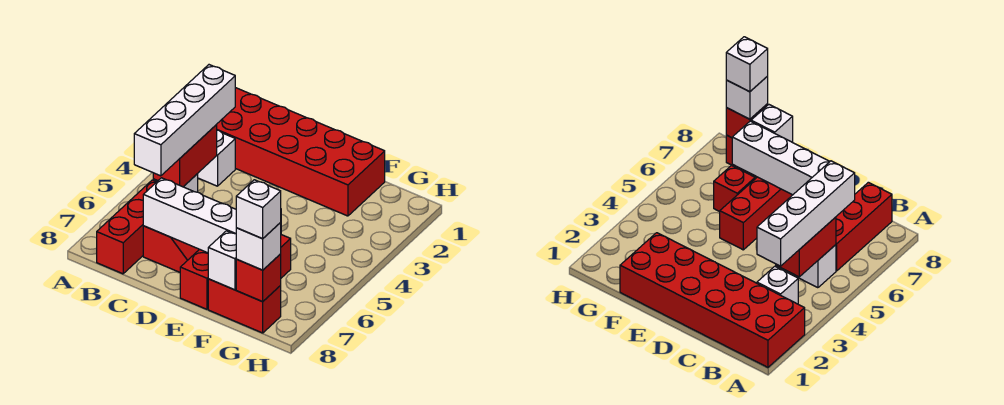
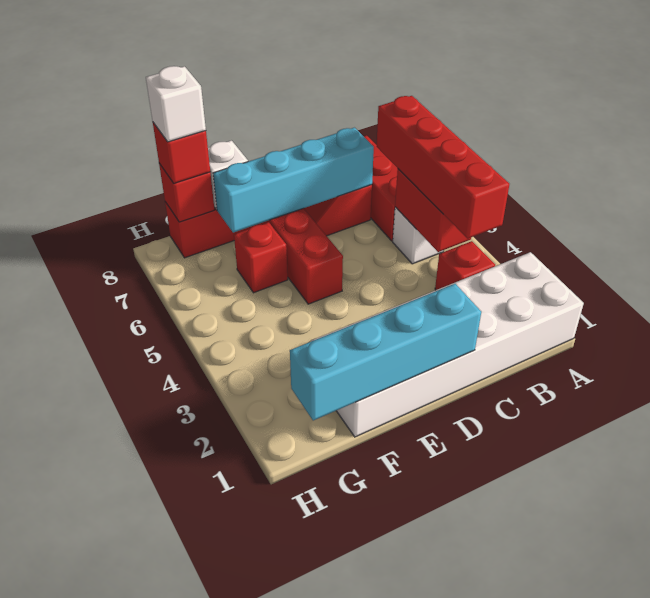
red brick A1:F2 level 1 -> white brick A1:F2 level 1
white brick B3 level 1 -> red brick B3 level 1
white brick B3:B6 level 3 -> red brick B3:B6 level 3
white brick C7:F7 level 2 -> cyan brick C7:F7 level 2
none -> cyan brick D1:G1 level 2
white brick G8 level 3 -> red brick G8 level 3

